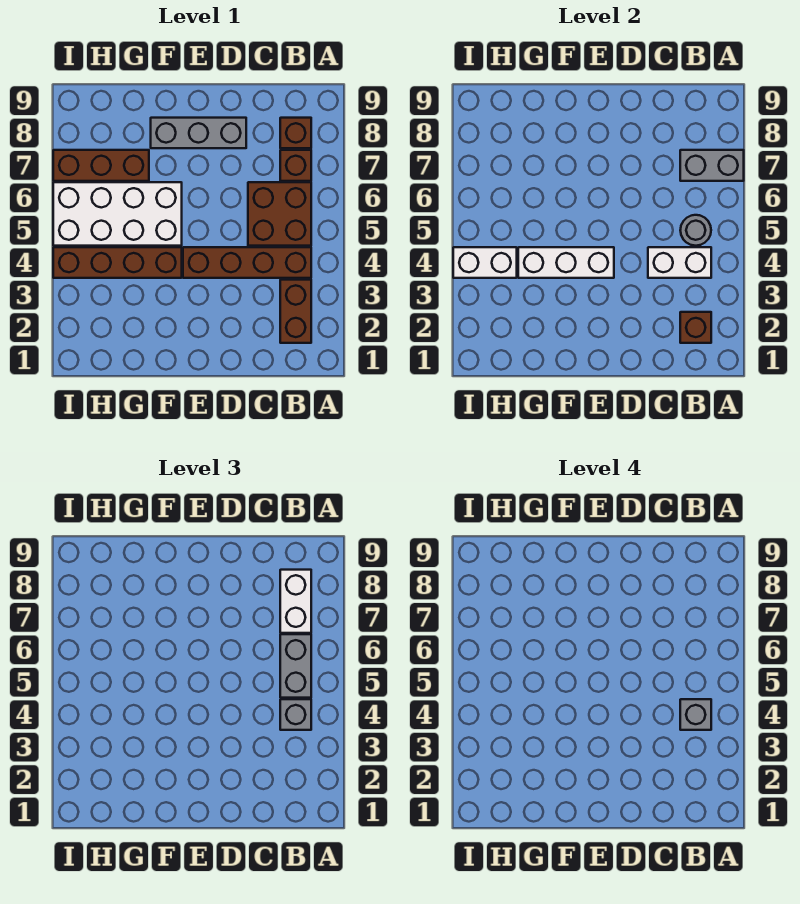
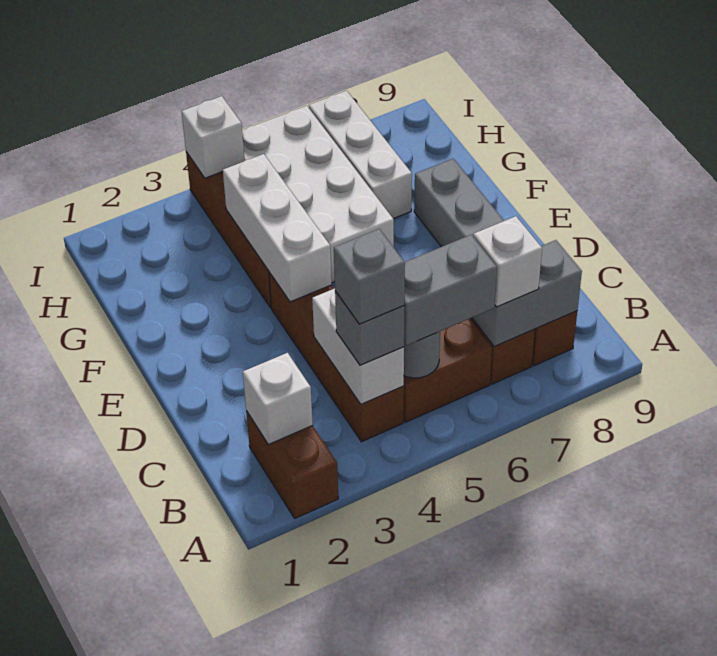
grey brick A7:B7 level 2 -> grey brick B7:B8 level 2
brown brick B2:B3 level 1 -> brown brick A2:B2 level 1
brown brick B2 level 2 -> white brick B2 level 2
white brick B7:B8 level 3 -> white brick B7 level 3
brown brick G7:I7 level 1 -> white brick G7:I7 level 1
white brick H4:I4 level 2 -> white brick I4 level 2

